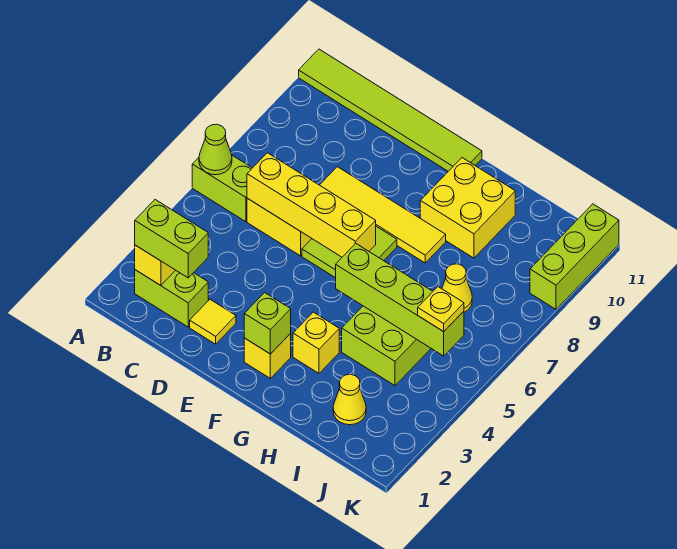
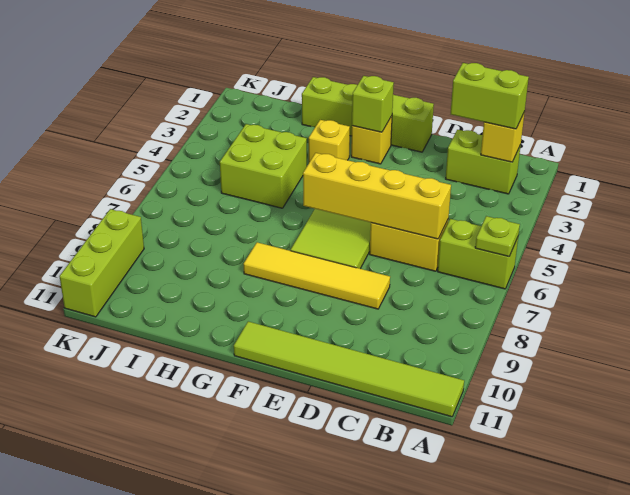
lime cone A6 level 2 -> lime plate A6 level 2
yellow tile D2 level 1 -> none
lime brick G5:J5 level 2 -> lime brick E1:H1 level 1
yellow brick G9:H10 level 1 -> none
yellow cone I2 level 1 -> none
yellow cone I7 level 1 -> none
yellow plate J5 level 3 -> none

